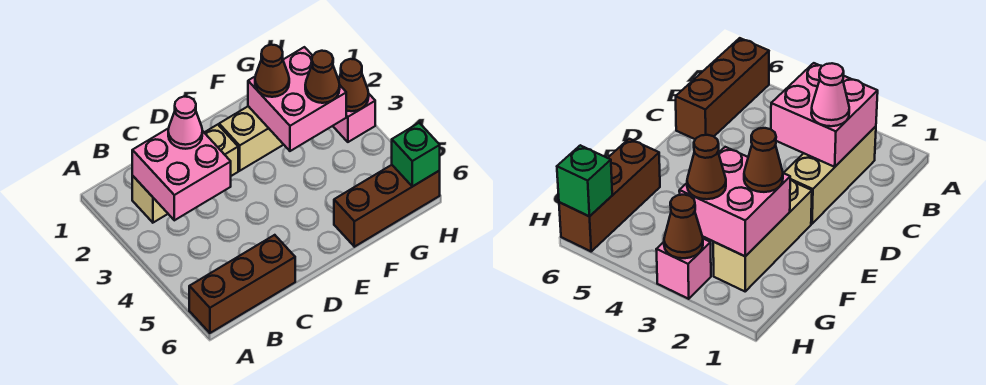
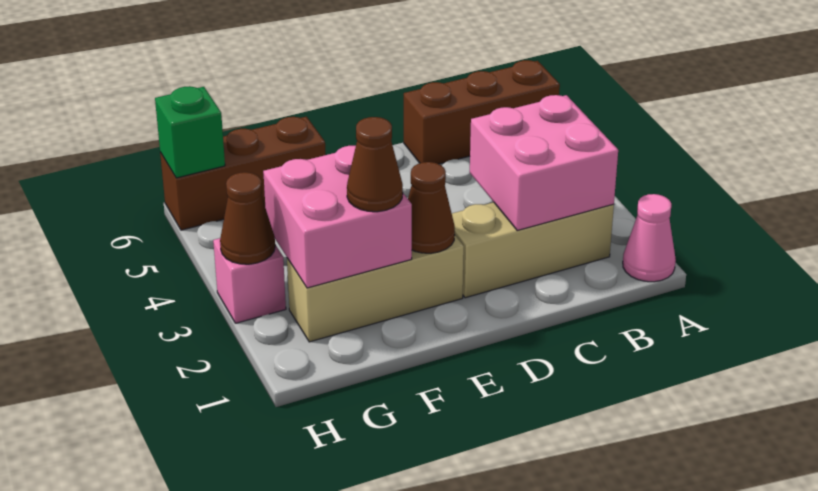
pink cone C2 level 3 -> pink cone A1 level 1
brown cone G3 level 3 -> brown cone E2 level 2

